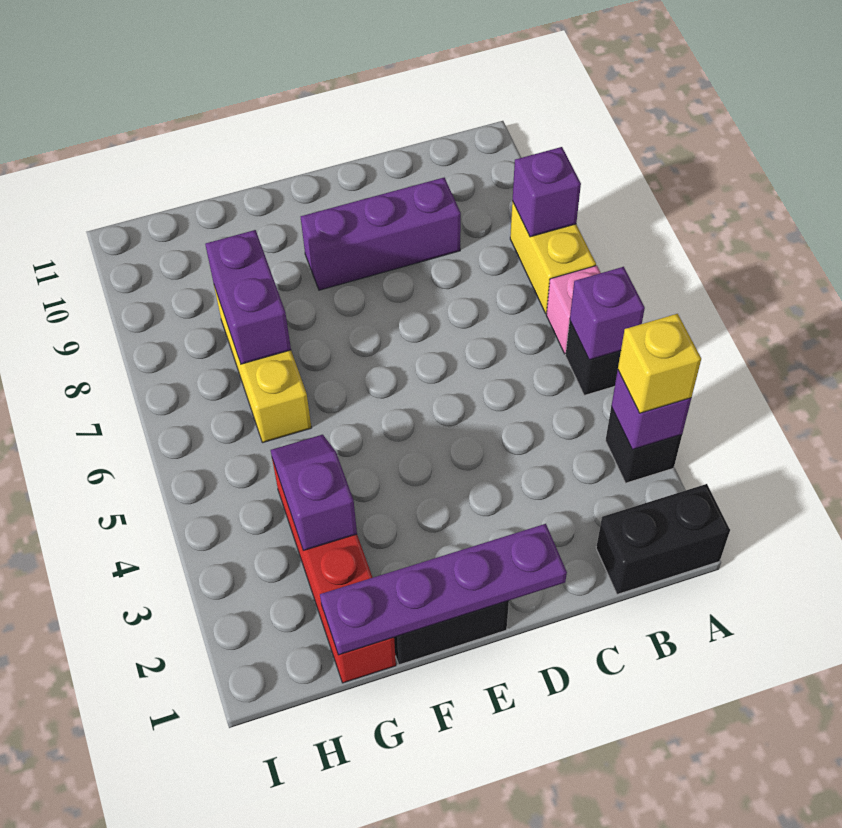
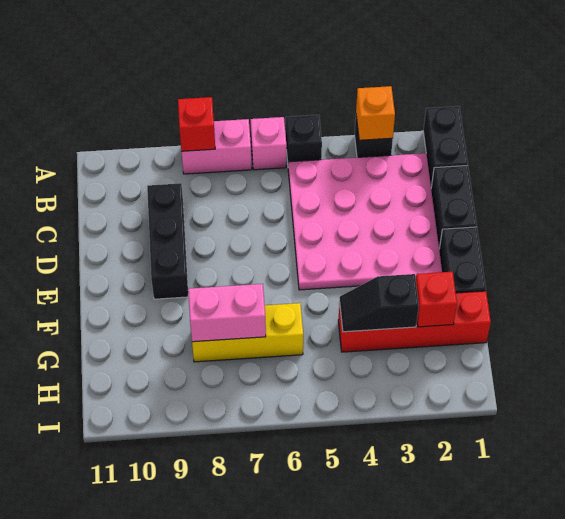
purple brick A3 level 2 -> orange brick A3 level 2
yellow brick A3 level 3 -> none
purple brick A5 level 2 -> none
yellow brick A7:A8 level 1 -> pink brick A7:A8 level 1
purple brick A8 level 2 -> red brick A8 level 2
none -> pink plate B2:E5 level 1
none -> black brick C1:D1 level 1
purple brick C9:E9 level 1 -> black brick C9:E9 level 1
purple plate D1:G1 level 2 -> none
none -> red brick G2 level 2
purple slope G3:G4 level 2 top 3 -> black slope G3:G4 level 2 top 3
purple brick G7:G8 level 2 -> pink brick G7:G8 level 2

